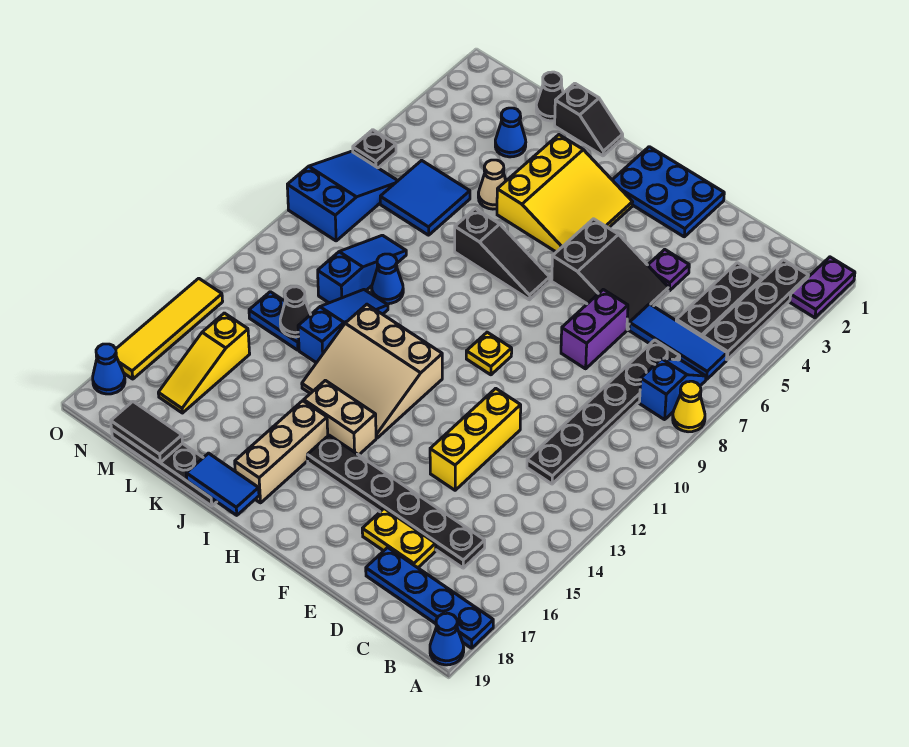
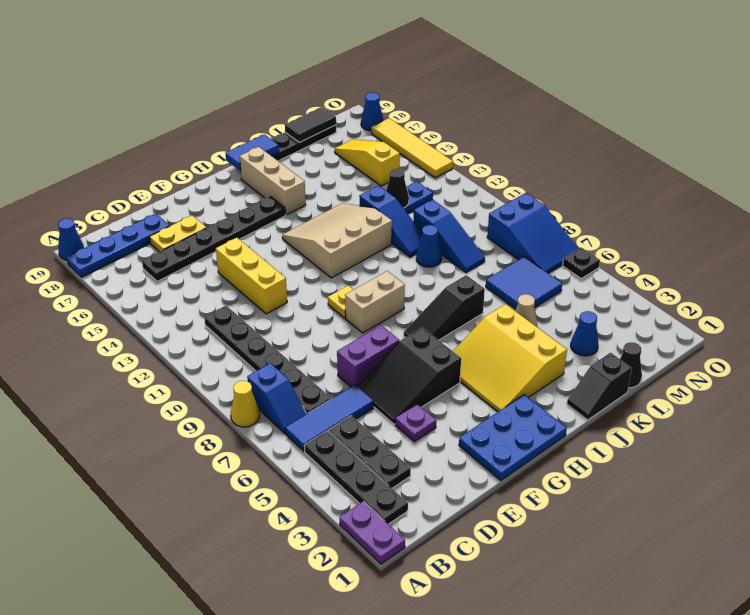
purple brick E7:E8 level 1 -> purple brick E7:F7 level 1
tan brick H15:I15 level 1 -> tan brick G9:H9 level 1

